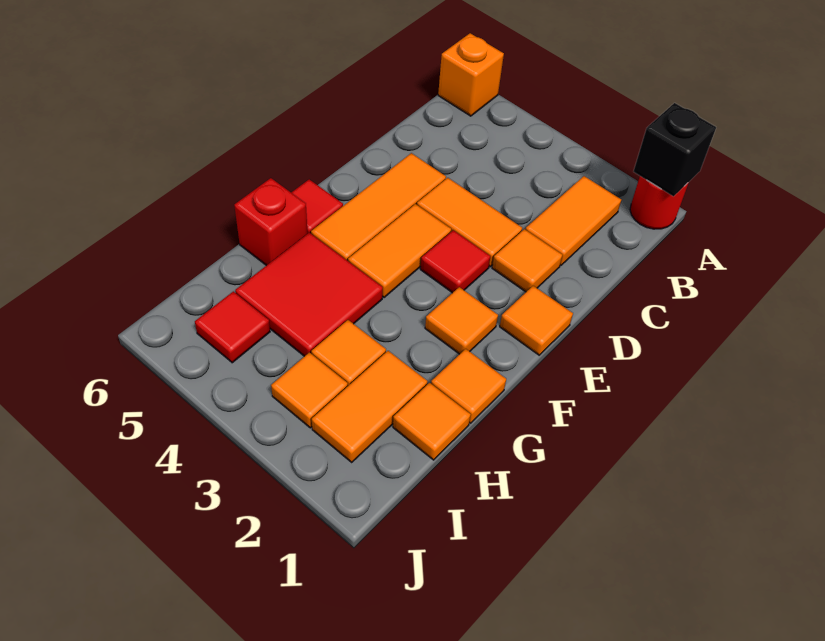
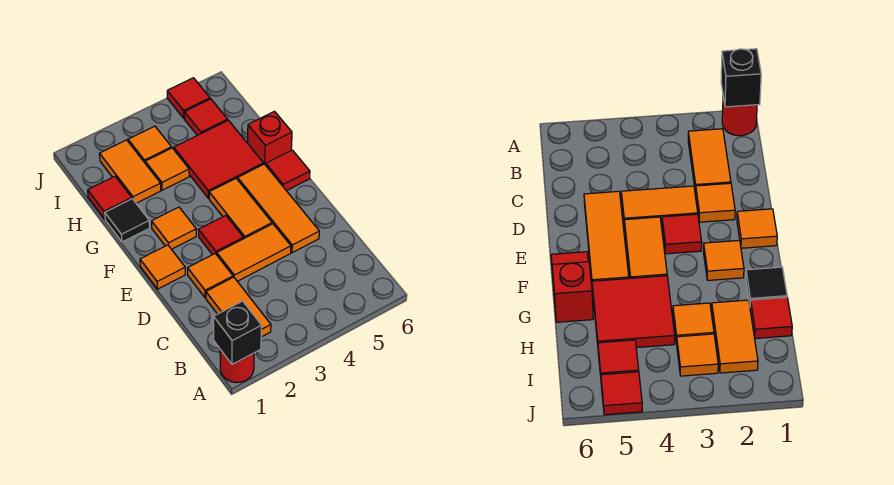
orange brick A6 level 1 -> none
orange tile G1 level 1 -> black tile G1 level 1
orange tile H1 level 1 -> red tile H1 level 1
none -> red tile J5 level 1

